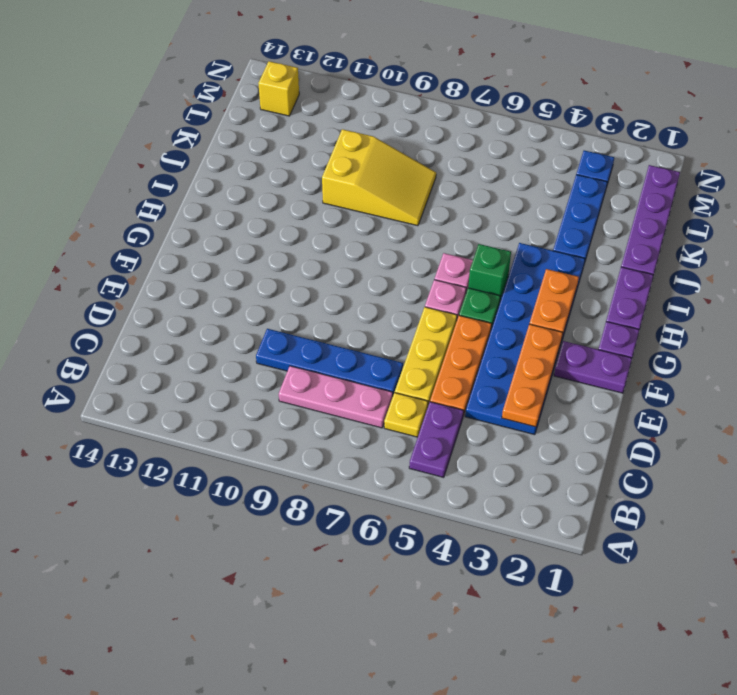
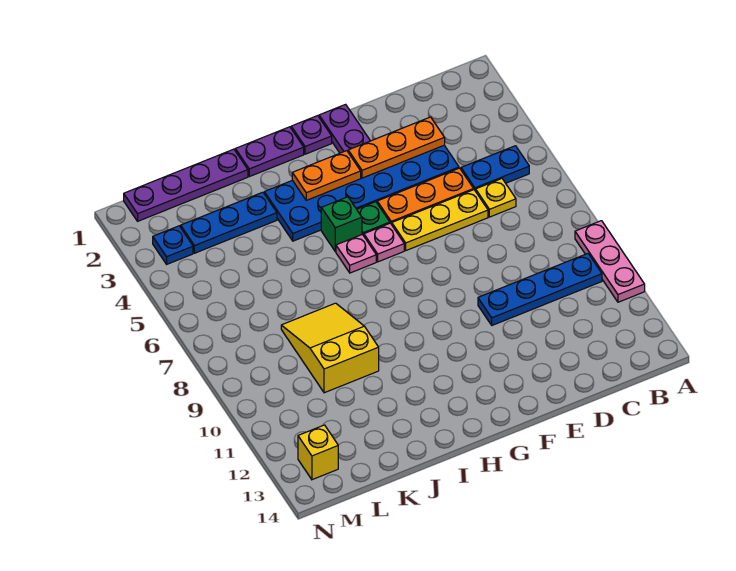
purple plate B5:C5 level 1 -> blue plate B5:C5 level 1
pink plate C7:C9 level 1 -> pink plate A9:A11 level 1
blue plate D7:D10 level 1 -> blue plate B10:E10 level 1

